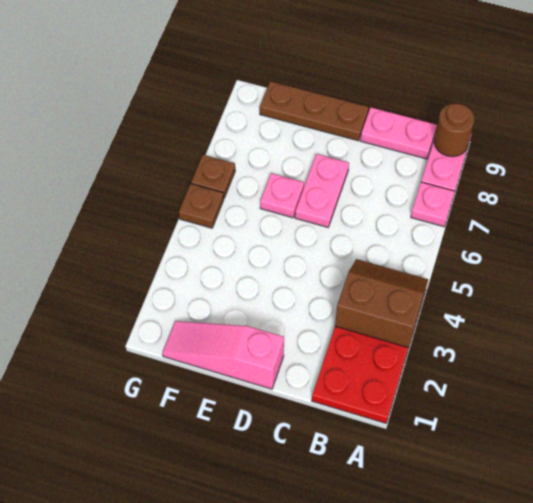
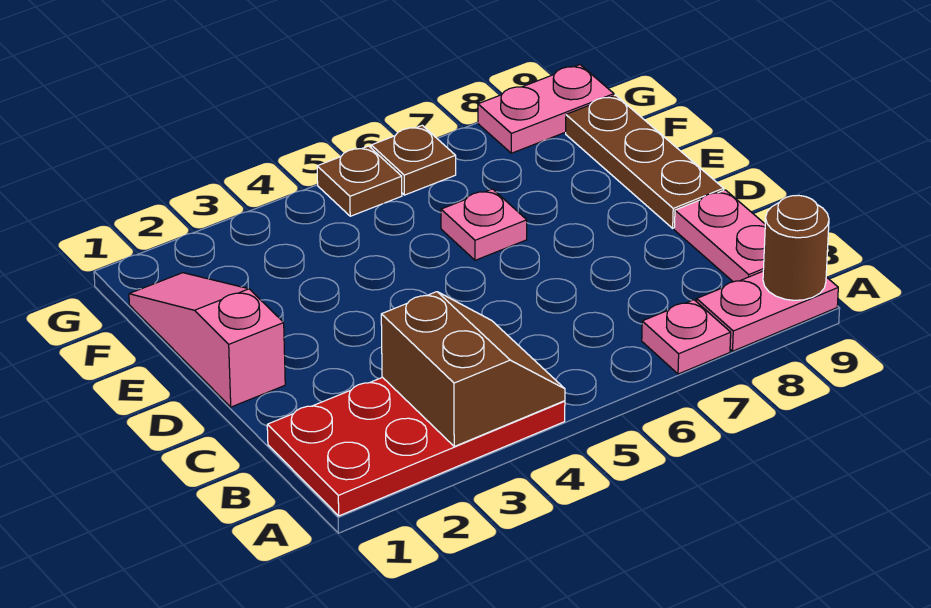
pink plate D6:D7 level 1 -> pink plate G8:G9 level 1

